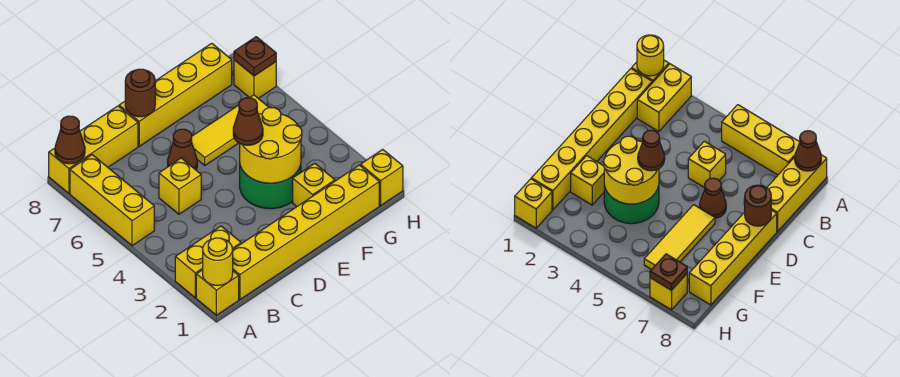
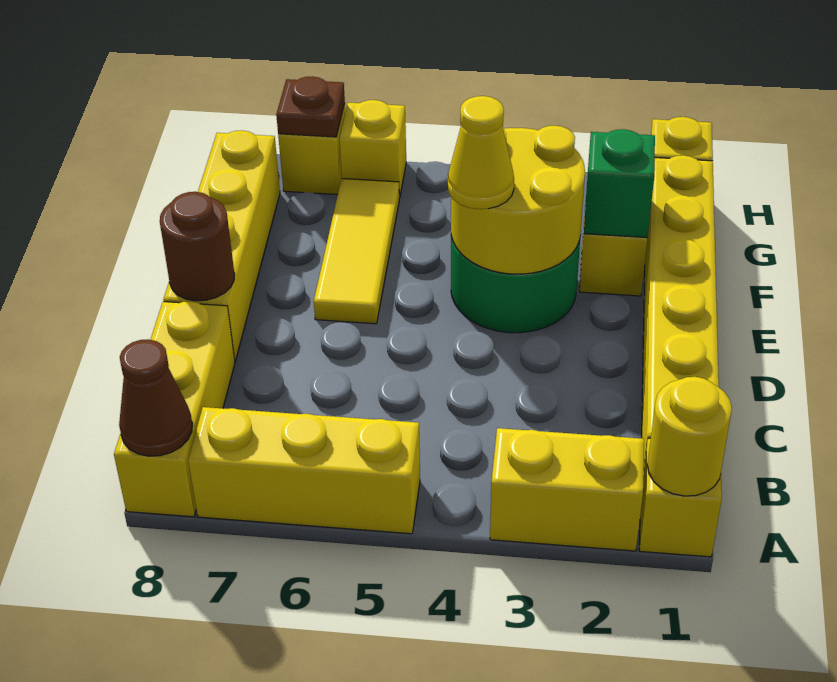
yellow brick A2:B2 level 1 -> yellow brick A2:A3 level 1
yellow brick C5 level 1 -> yellow brick H6 level 1
brown cone D6 level 1 -> none
brown cone E4 level 3 -> yellow cone E4 level 3
none -> green brick F2 level 2

